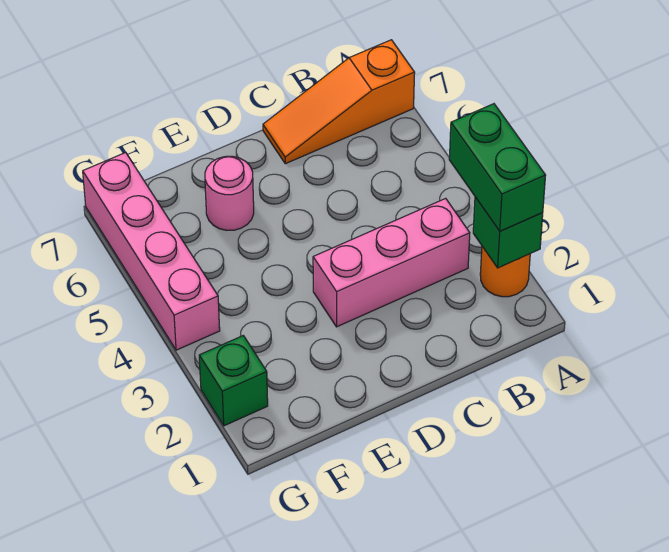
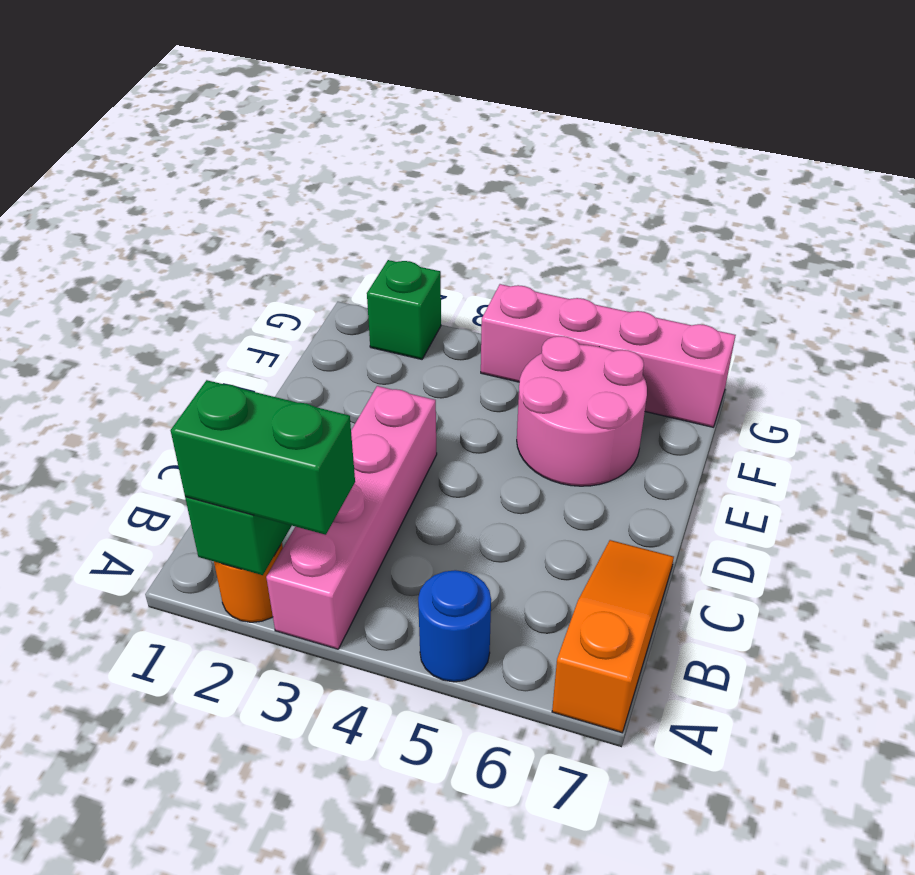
none -> blue round brick A5 level 1
pink brick B3:D3 level 1 -> pink brick A3:D3 level 1
pink round brick E6 level 1 -> pink round brick E5:F6 level 1

